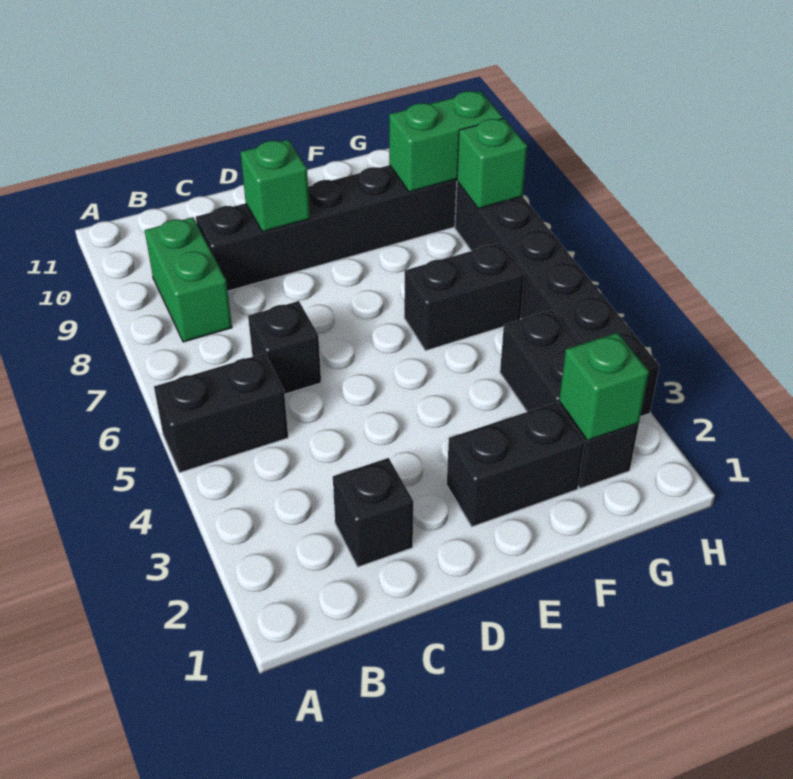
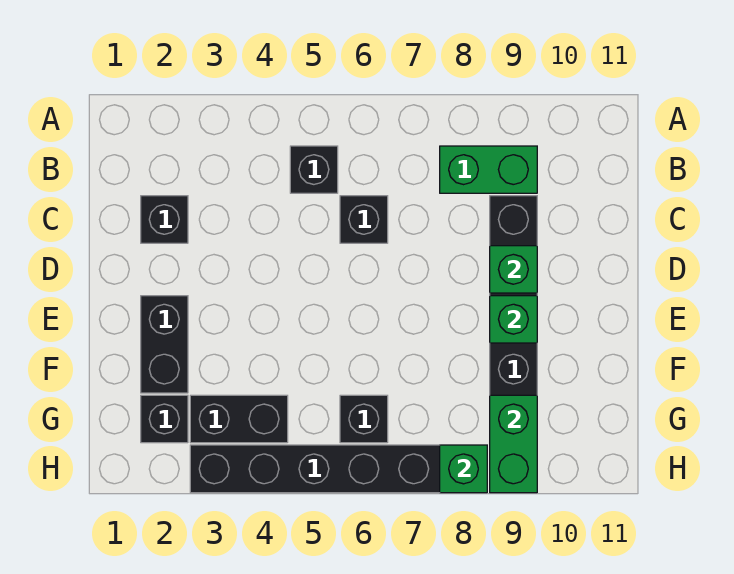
black brick A5:B5 level 1 -> black brick B5 level 1
black brick F6:G6 level 1 -> black brick G6 level 1
green brick G2 level 2 -> green brick E9 level 2

